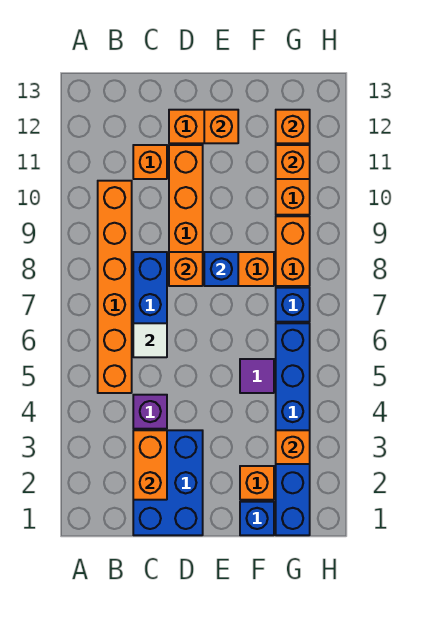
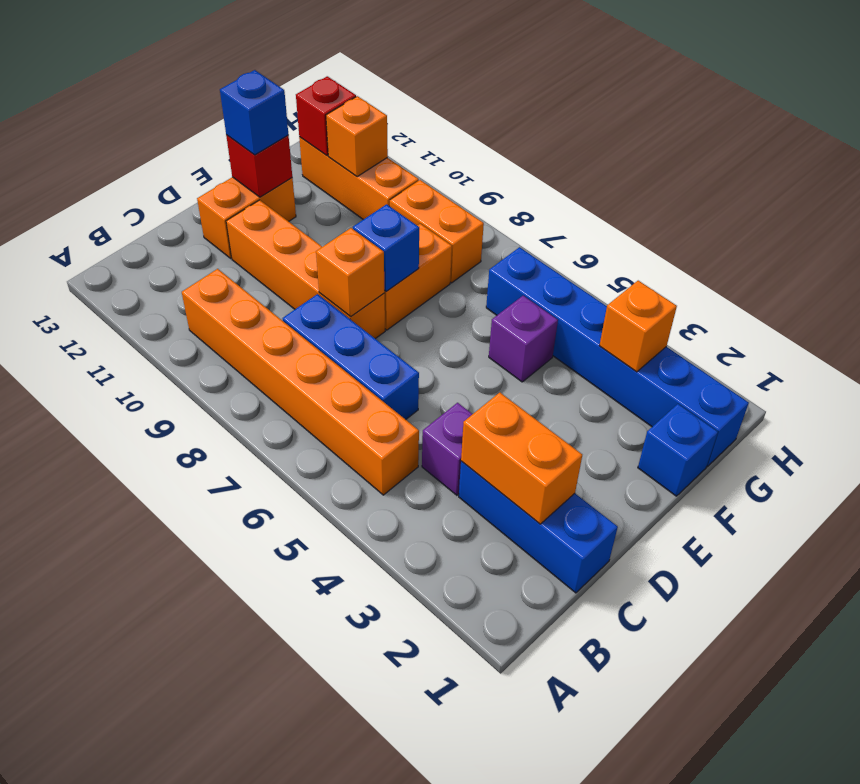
blue brick C1:D3 level 1 -> blue brick C1:C3 level 1
white tile C6 level 2 -> none
orange brick C11 level 1 -> none
orange brick E12 level 2 -> red brick E12 level 2
orange brick F2 level 1 -> none
purple tile F5 level 1 -> purple brick F5 level 1
blue brick G7 level 1 -> blue brick E12 level 3
orange brick G12 level 2 -> red brick G12 level 2

